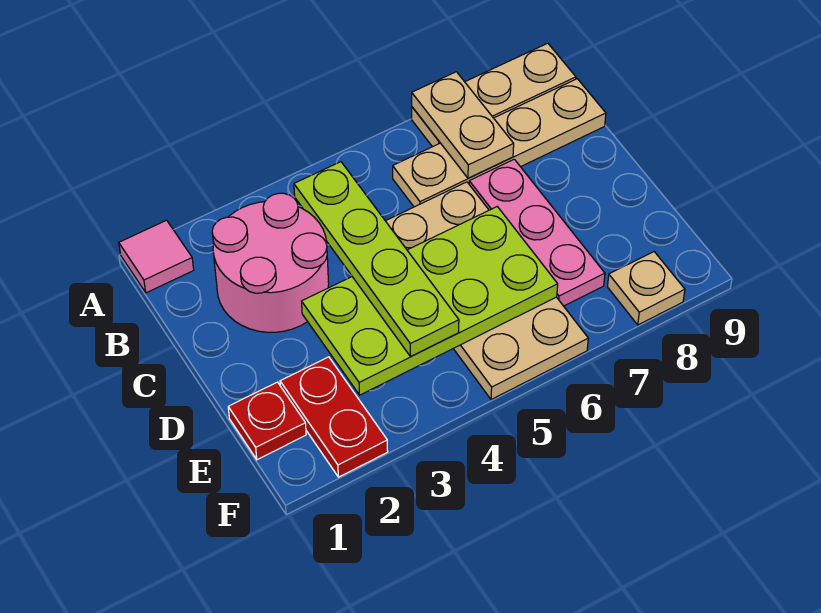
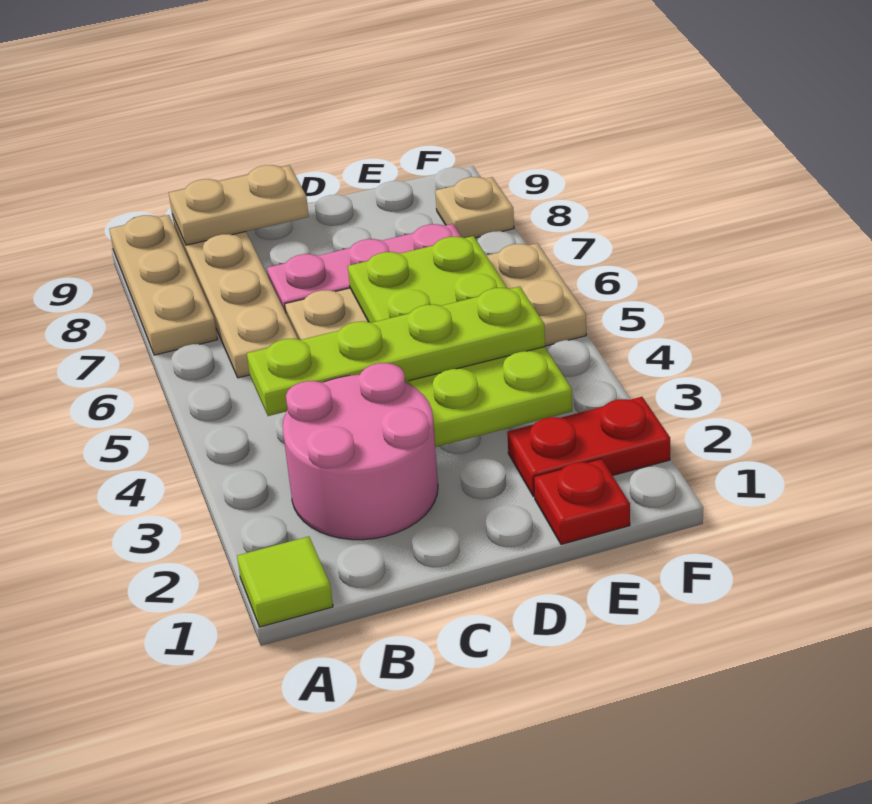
pink tile A1 level 1 -> lime tile A1 level 1
tan plate A7:B7 level 2 -> tan plate B9:C9 level 2

